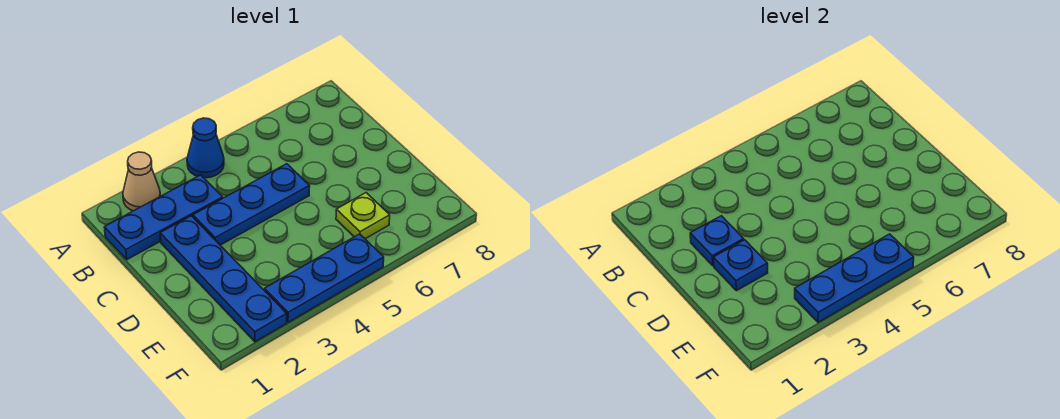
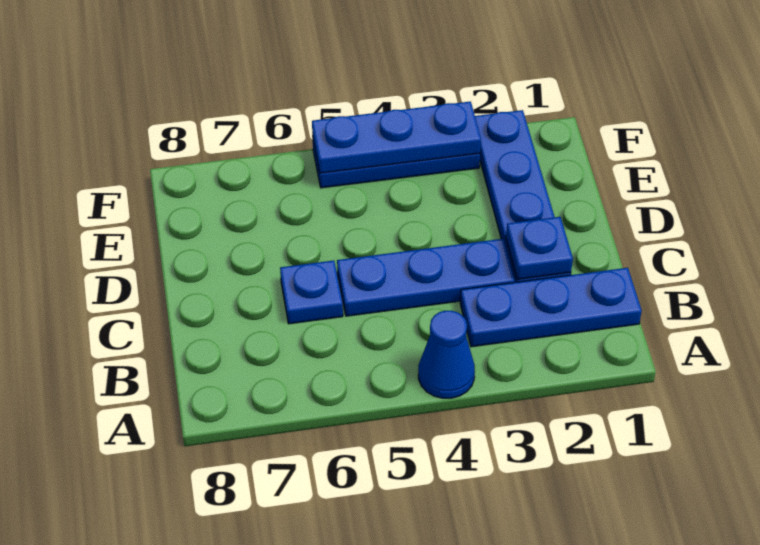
tan cone A2 level 1 -> none
blue plate D2 level 2 -> blue plate C6 level 1
lime plate E6 level 1 -> none

